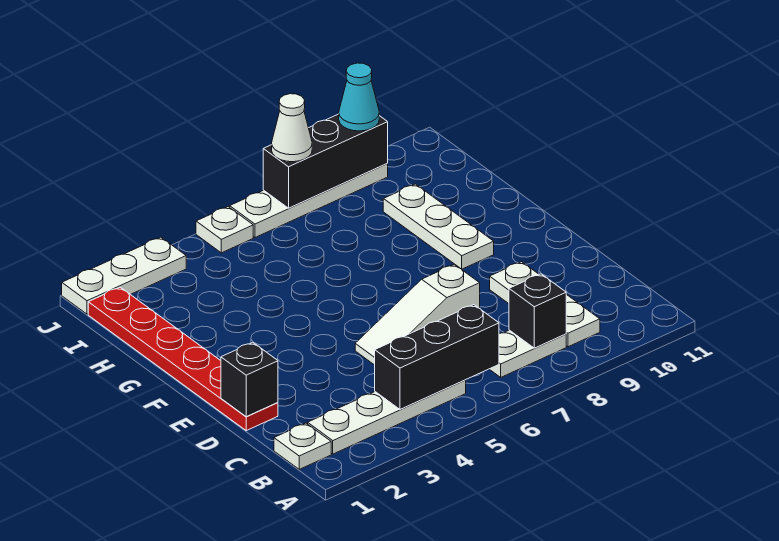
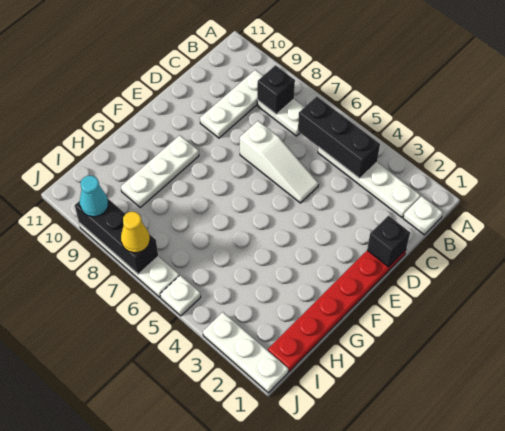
white cone J7 level 3 -> yellow cone J7 level 3

